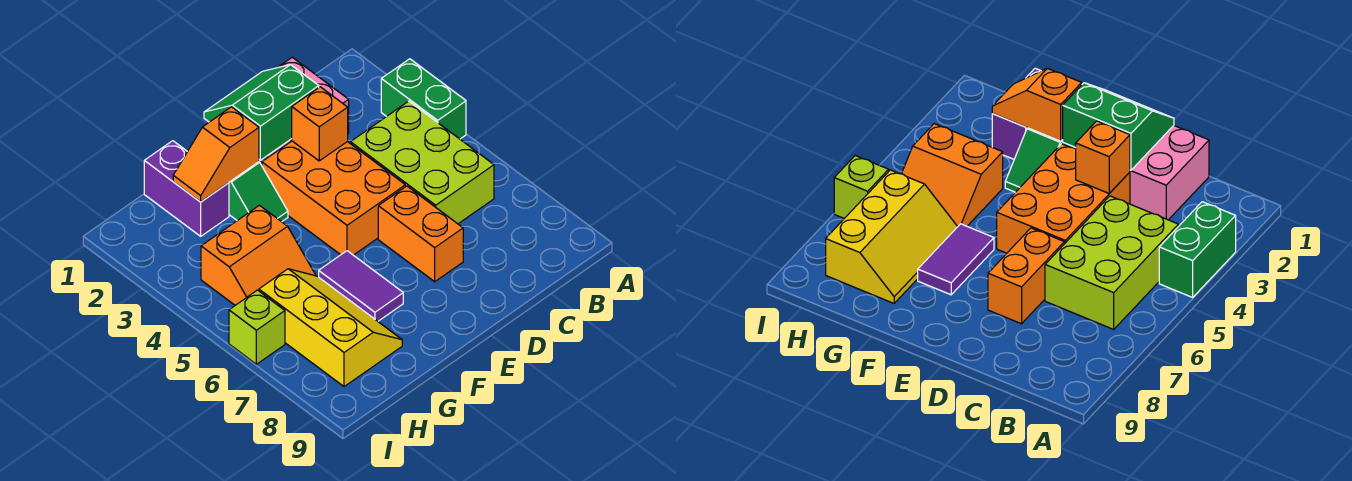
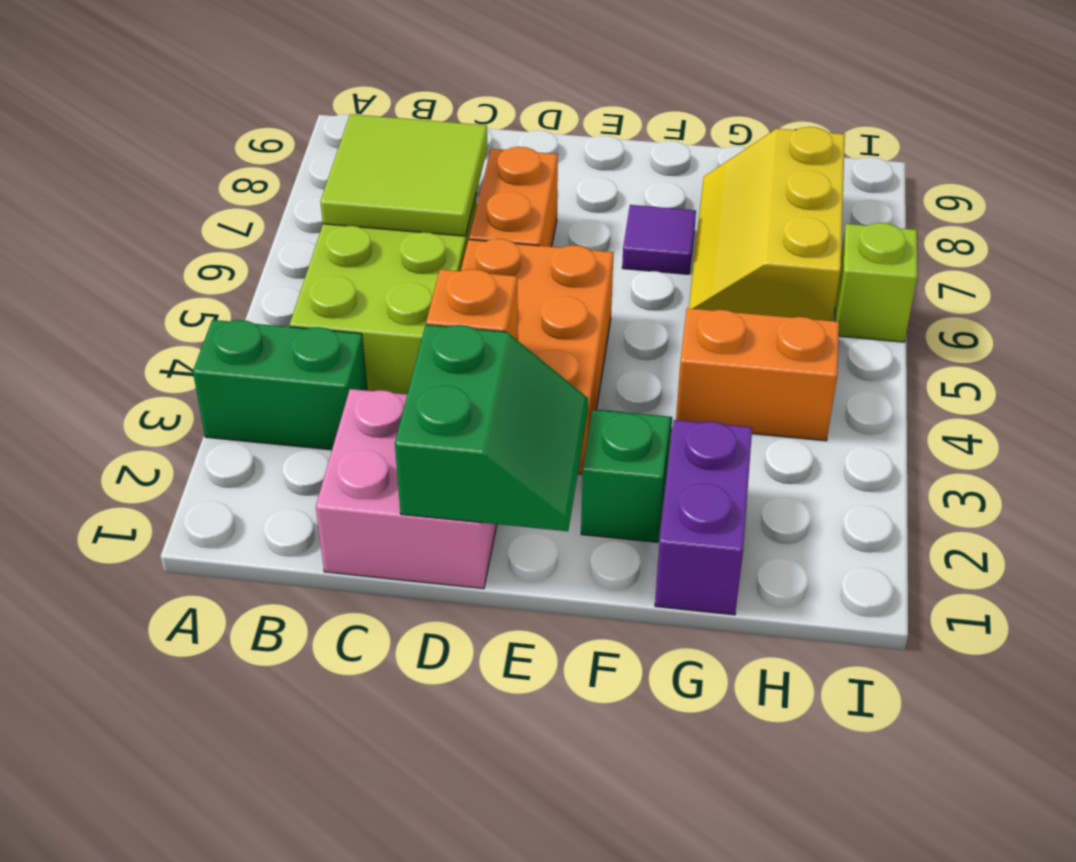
green brick A3:A4 level 1 -> green brick A3:B3 level 1
none -> lime tile B6:C7 level 2
green slope D1:E2 level 2 top 2 -> green slope D1:E2 level 2 top D
orange slope F2:G2 level 2 top F -> none
purple tile F6:F7 level 1 -> purple tile F7 level 1

